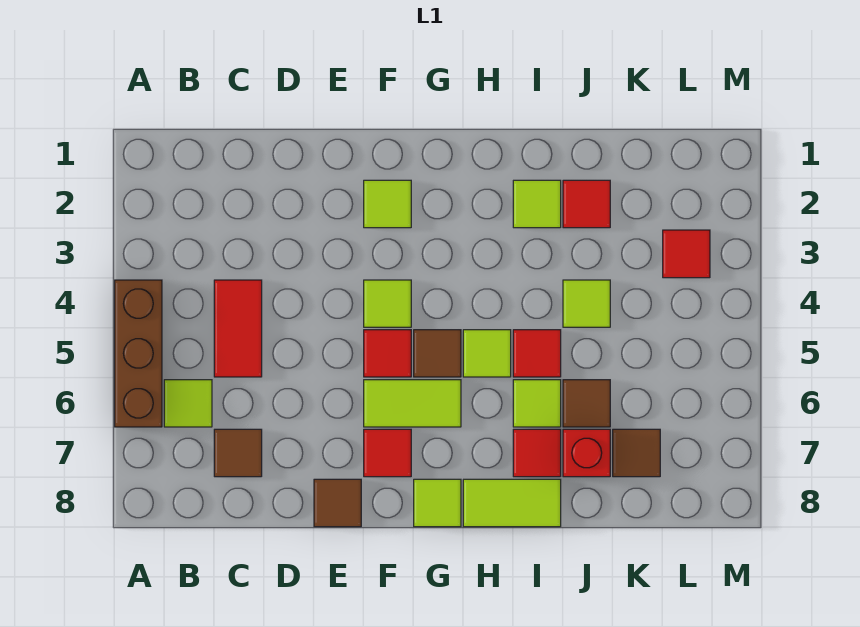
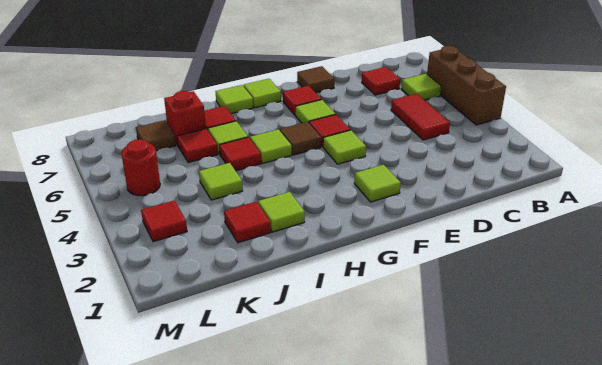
brown tile C7 level 1 -> red tile C7 level 1
lime tile F6:G6 level 1 -> lime tile F6 level 1
lime tile H8:I8 level 1 -> lime tile H8 level 1
brown tile J6 level 1 -> red tile J6 level 1
none -> red round brick L5 level 1

